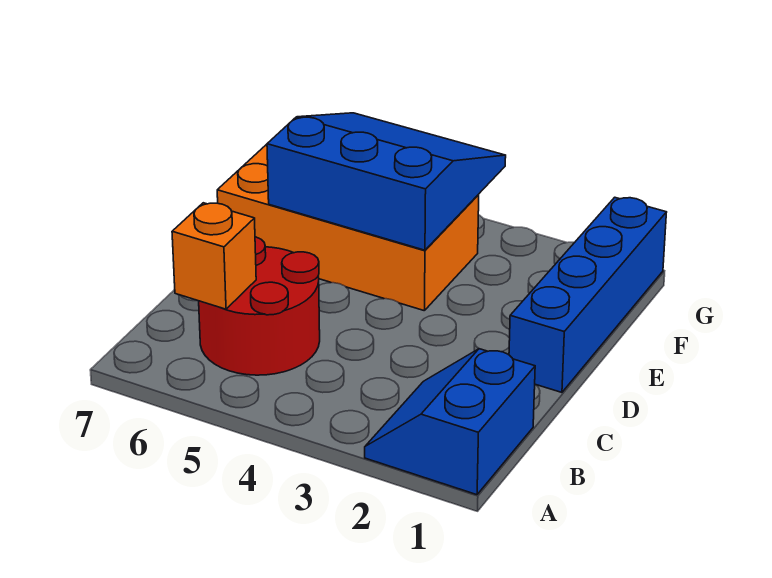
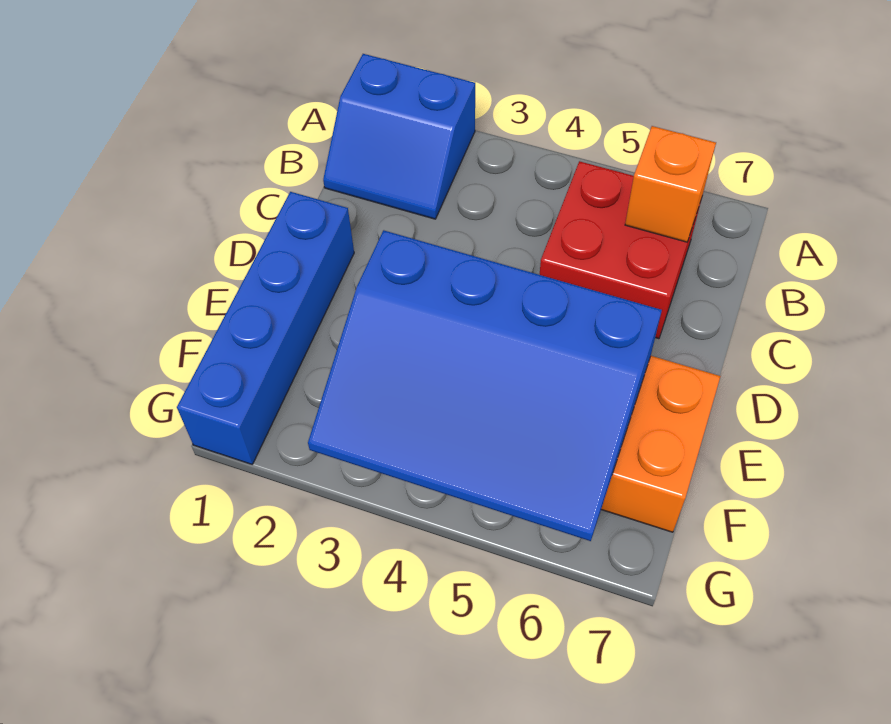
blue slope A1:B2 level 1 top 1 -> blue slope A1:B2 level 1 top A
red round brick B5:C6 level 1 -> red brick B5:C6 level 1
blue slope E4:G6 level 2 top E -> blue slope E3:G6 level 2 top E

